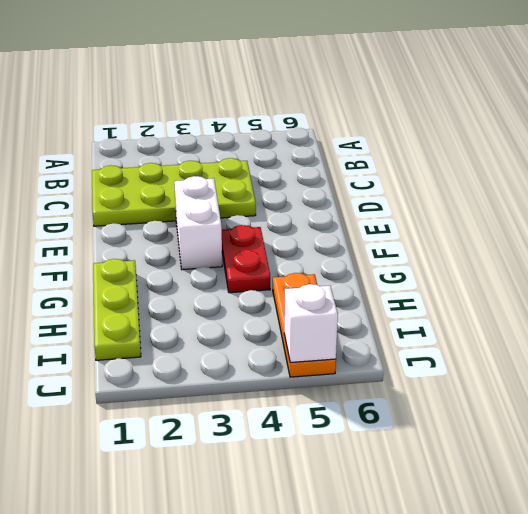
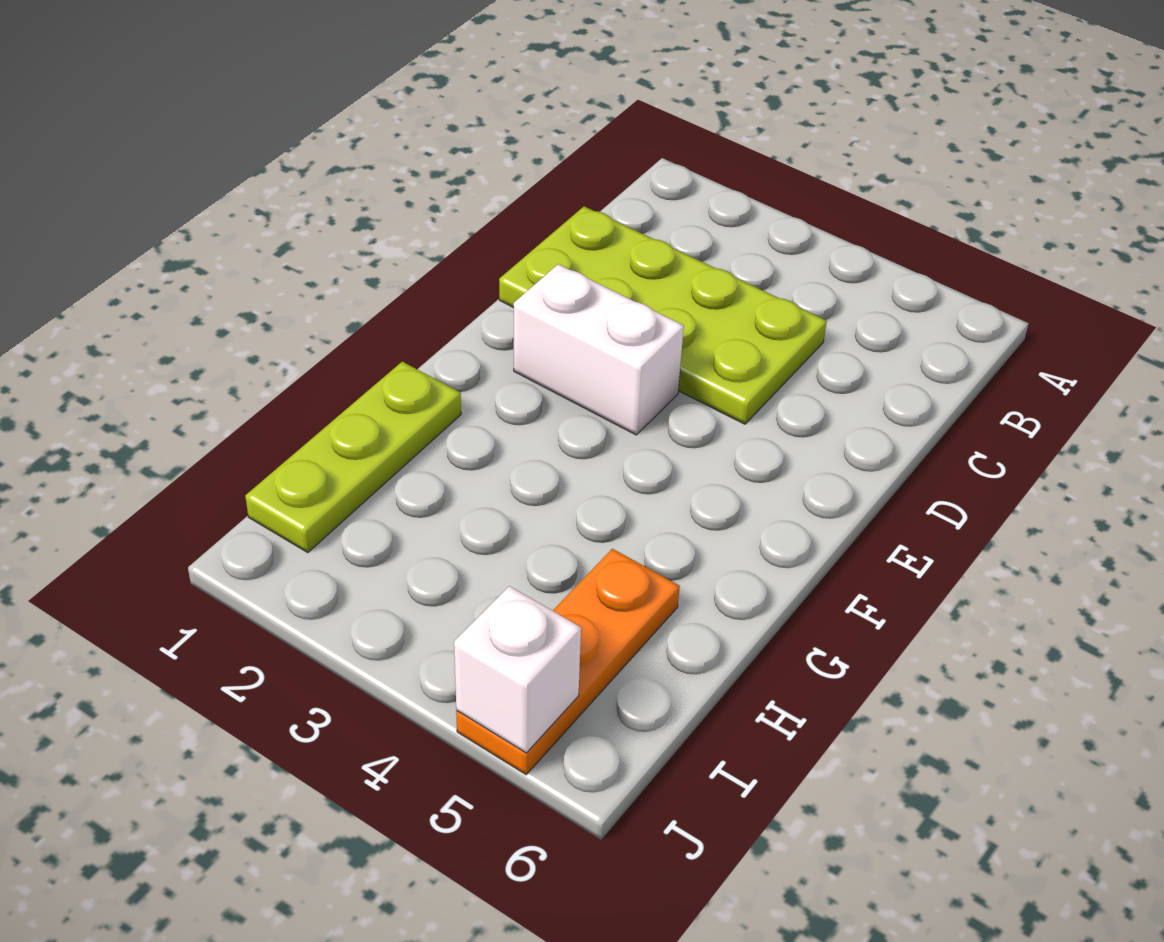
white brick E3:F3 level 1 -> white brick E2:E3 level 1
red plate F4:G4 level 1 -> none

